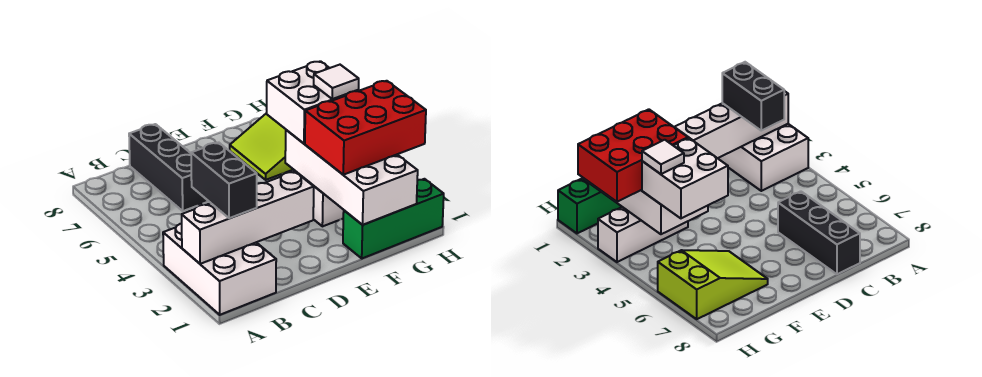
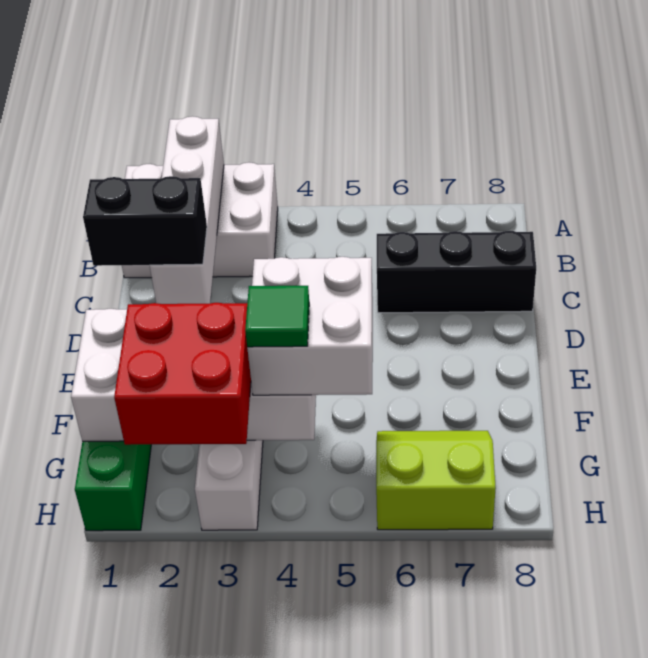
black brick B2:B3 level 3 -> black brick D1:D2 level 3
red brick F2:H3 level 3 -> red brick G2:H3 level 3
lime slope F6:H7 level 1 top H -> lime slope G6:H7 level 1 top H
white tile G4 level 4 -> green tile G4 level 4

